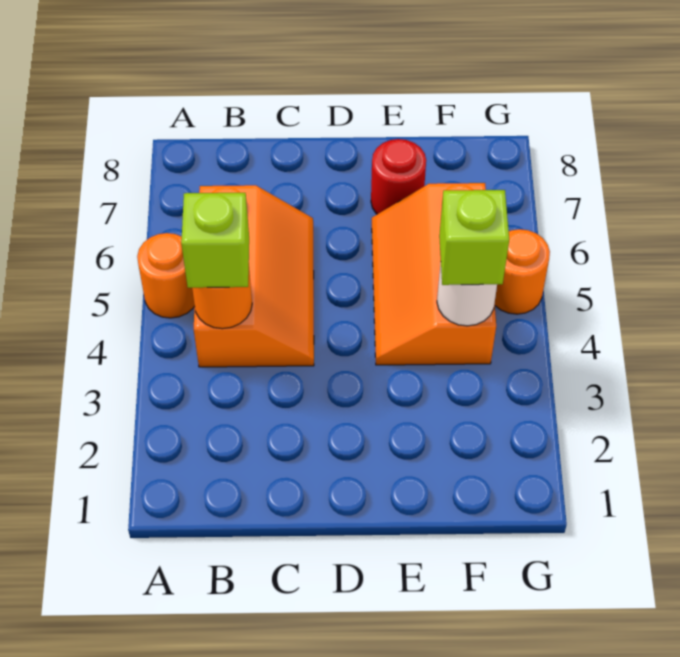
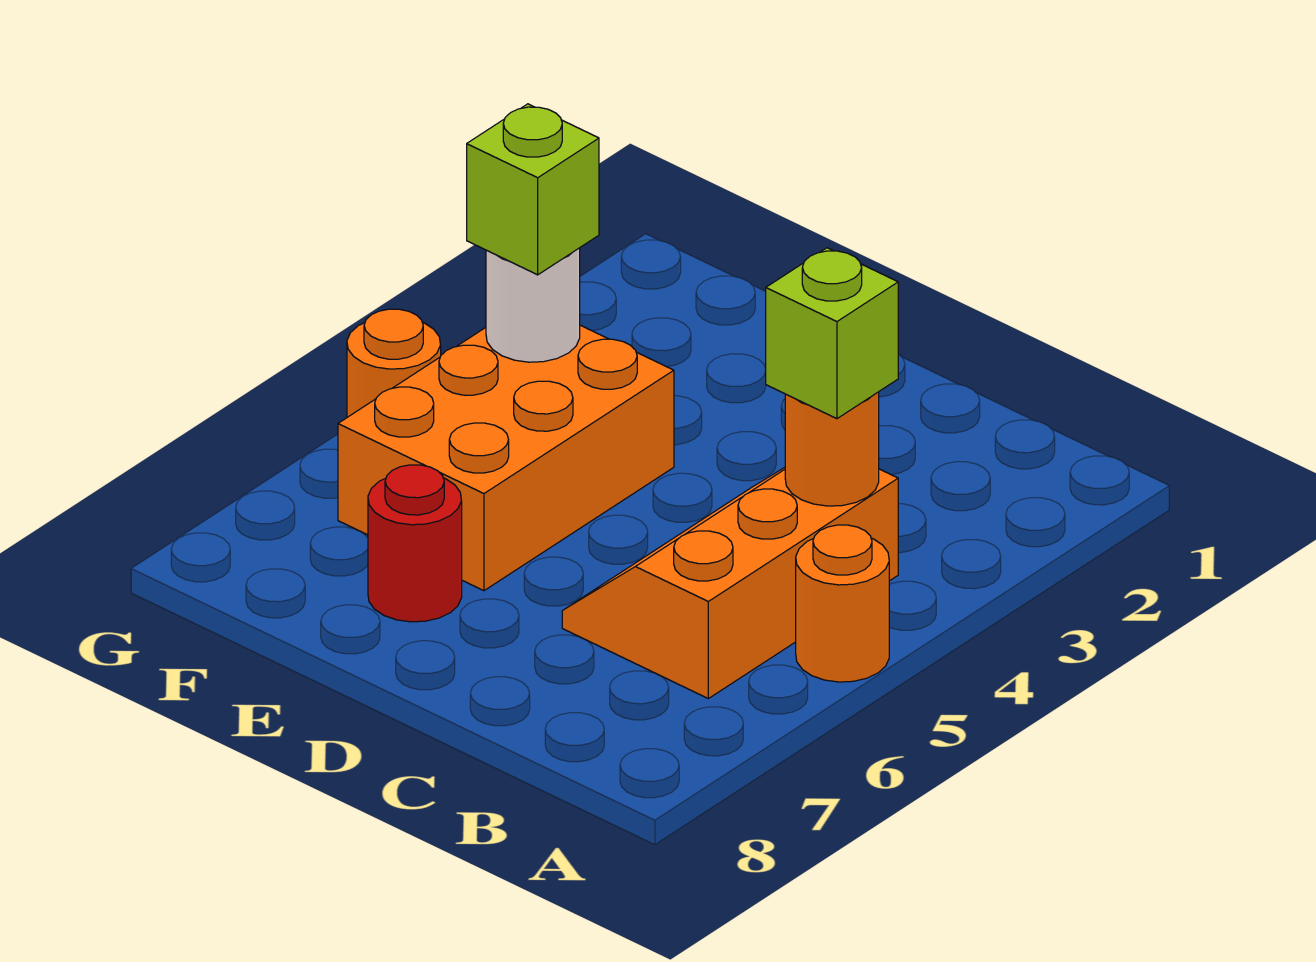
orange slope E4:F6 level 1 top F -> orange brick E4:F6 level 1

